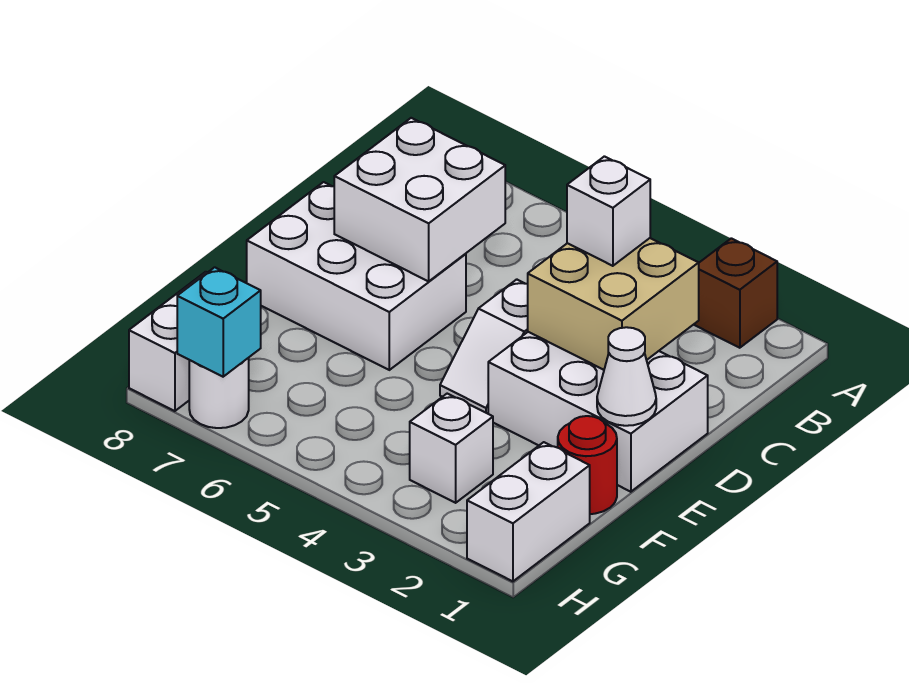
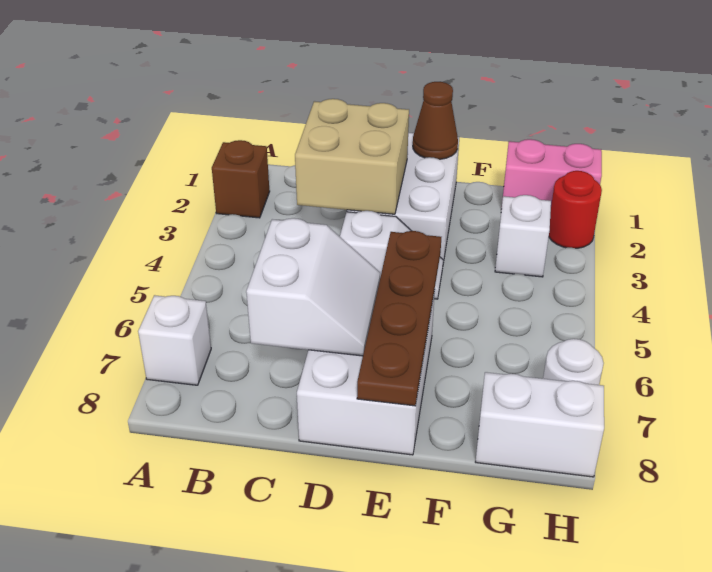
white brick C3 level 3 -> white brick A7 level 1
white brick C6:D7 level 2 -> white slope C6:D7 level 2 top C
white cone E1 level 2 -> brown cone E1 level 2
none -> brown plate E5:E8 level 2
red round brick F1 level 1 -> red round brick H2 level 1
white brick G1:H1 level 1 -> pink brick G1:H1 level 1
cyan brick H7 level 2 -> none

